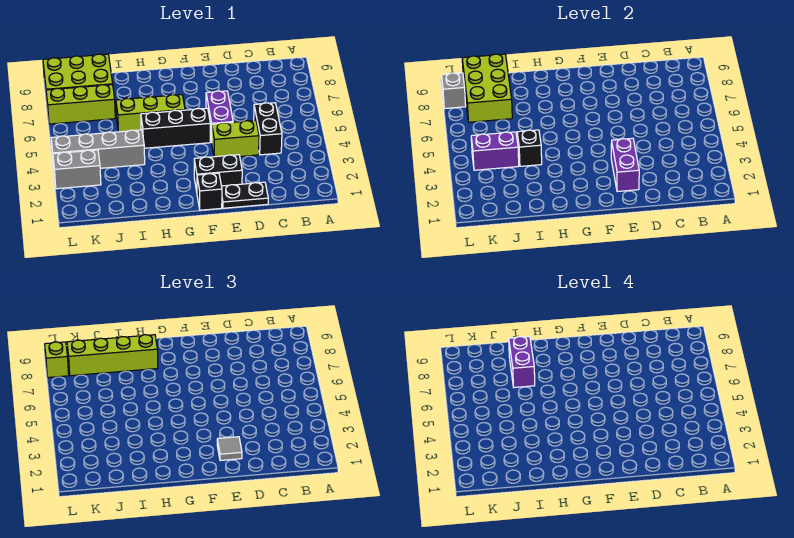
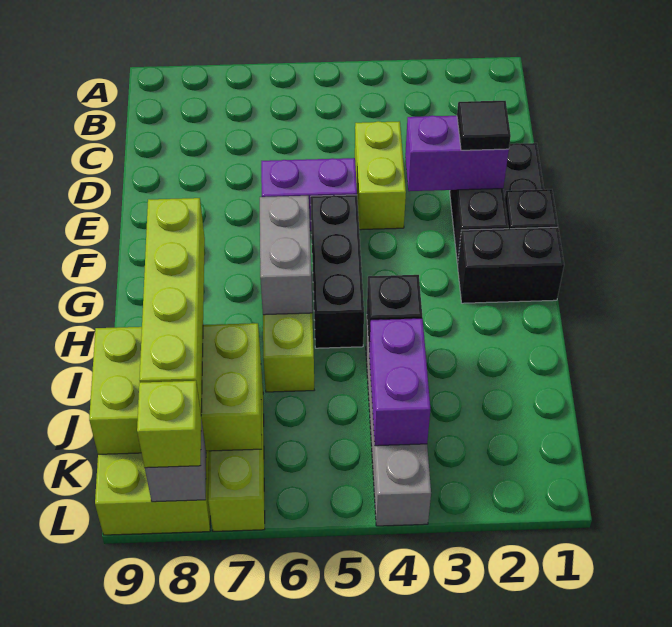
black brick C4:C5 level 1 -> black brick G1:G2 level 1
grey tile E2 level 3 -> black tile E2 level 3
purple brick I7:I8 level 4 -> none
grey brick K3:L3 level 1 -> grey brick G6:H6 level 2

